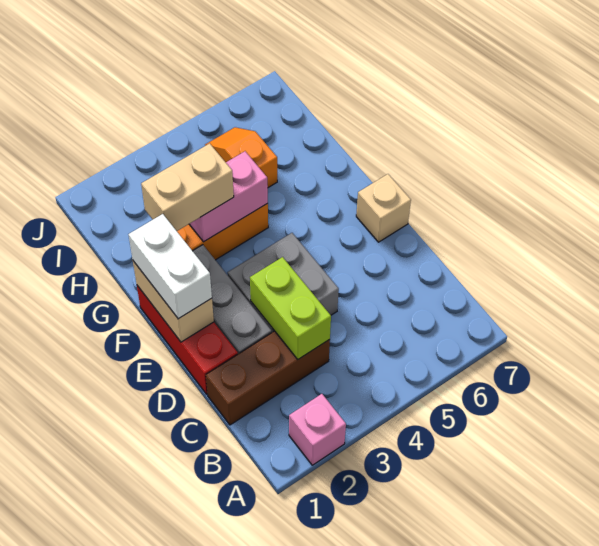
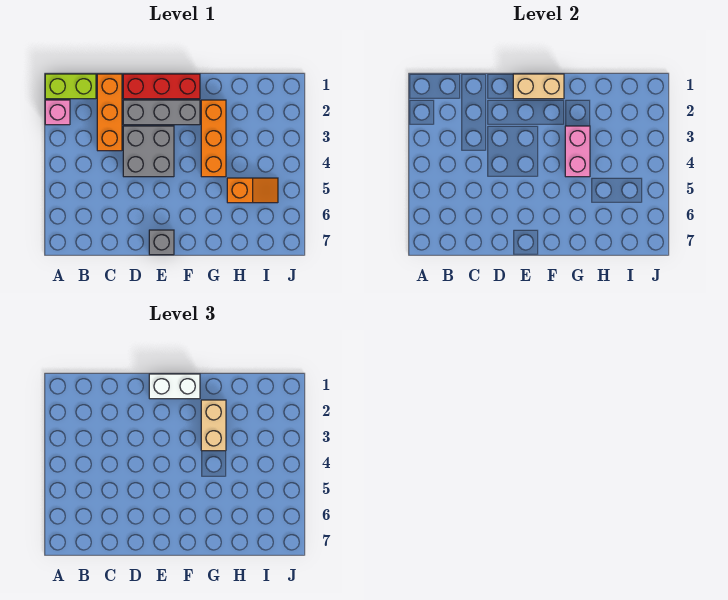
brown brick C1:C3 level 1 -> orange brick C1:C3 level 1
lime brick C3:D3 level 2 -> lime brick A1:B1 level 1
tan brick E7 level 1 -> grey brick E7 level 1

